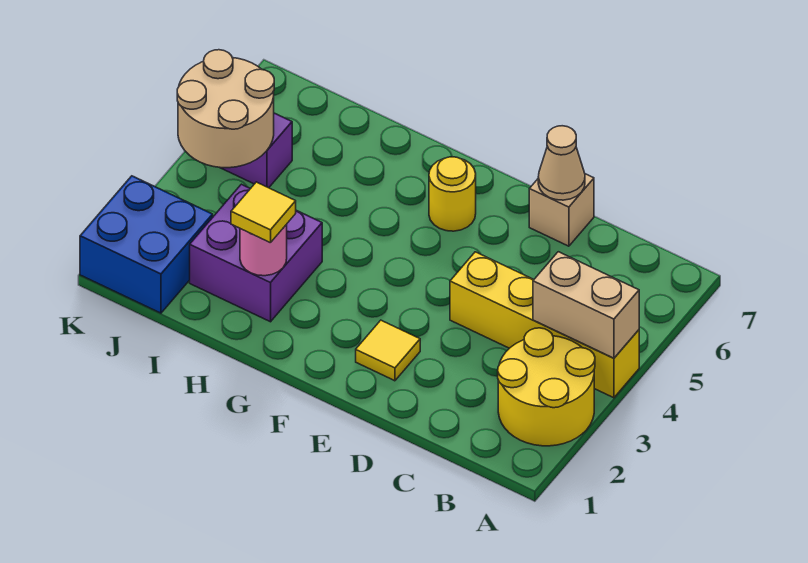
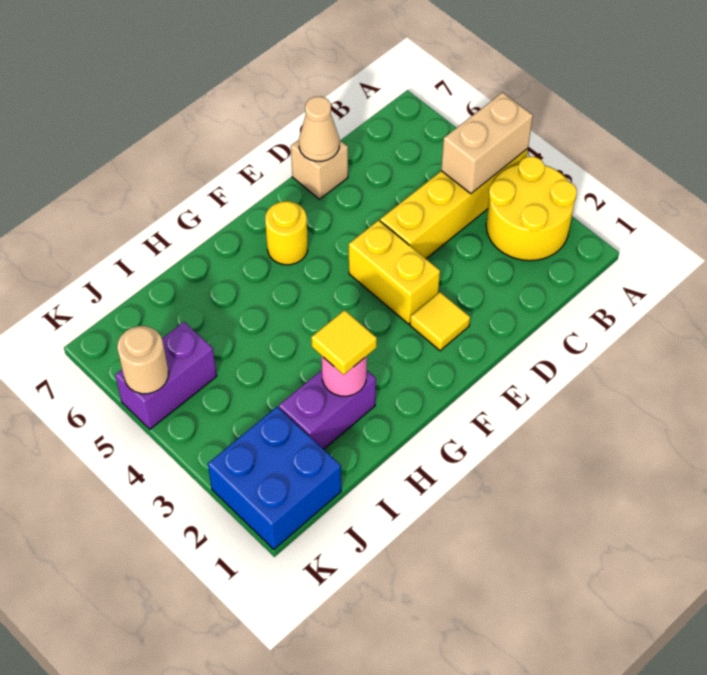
none -> yellow brick E3:E4 level 1
purple brick H2:I3 level 1 -> purple brick H2:I2 level 1
tan round brick J4:K5 level 2 -> tan round brick K5 level 2

